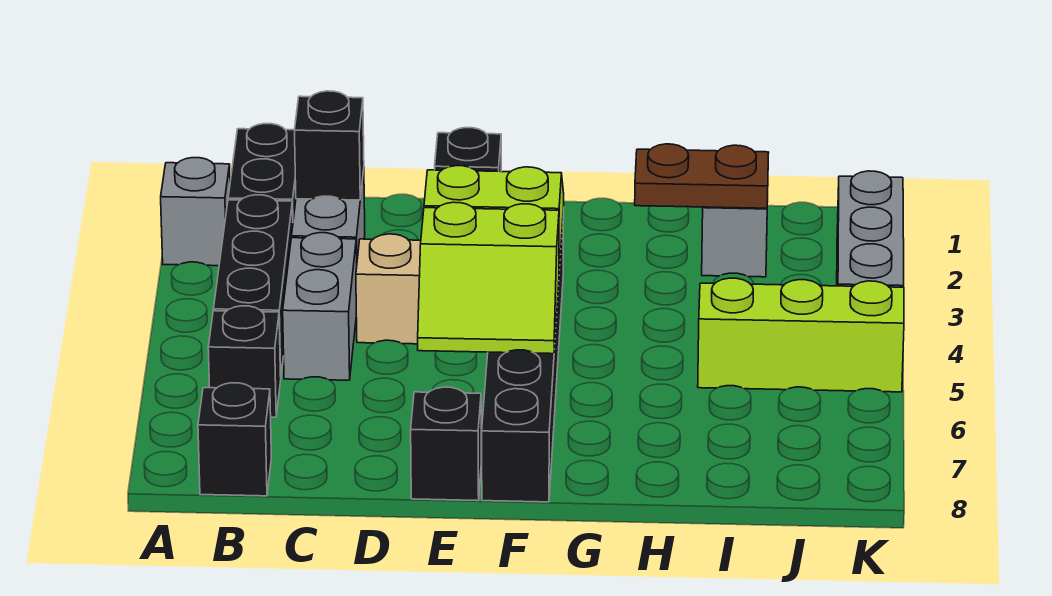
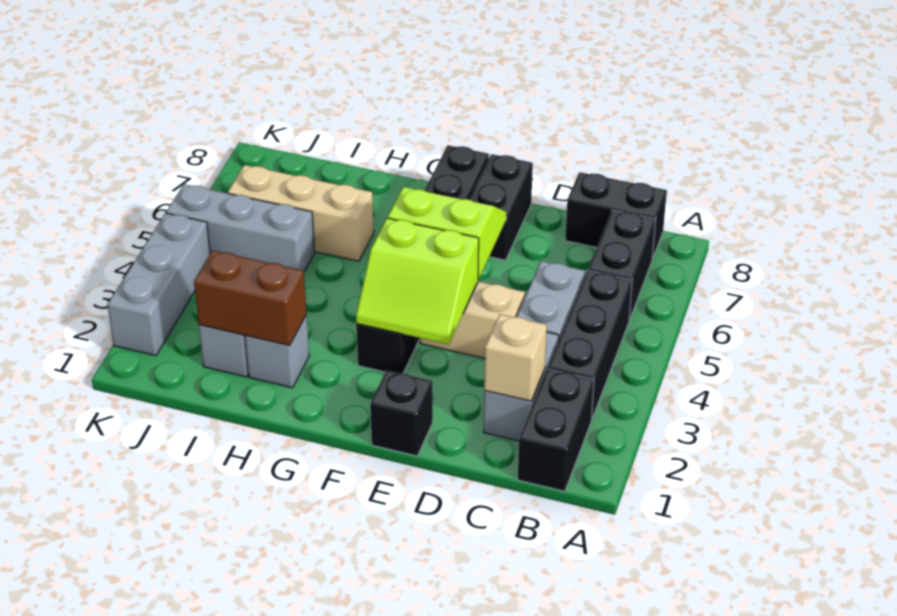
grey brick A2 level 1 -> grey brick H2 level 1
black brick B6 level 1 -> black brick B6:B7 level 1
black brick B8 level 1 -> black brick B8:C8 level 1
black brick C2 level 2 -> tan brick C2 level 2
black brick E8 level 1 -> black brick E7:E8 level 1
brown plate H2:I2 level 2 -> brown brick H2:I2 level 2
none -> tan brick H6:J6 level 1
lime brick I5:K5 level 1 -> grey brick I5:K5 level 1

